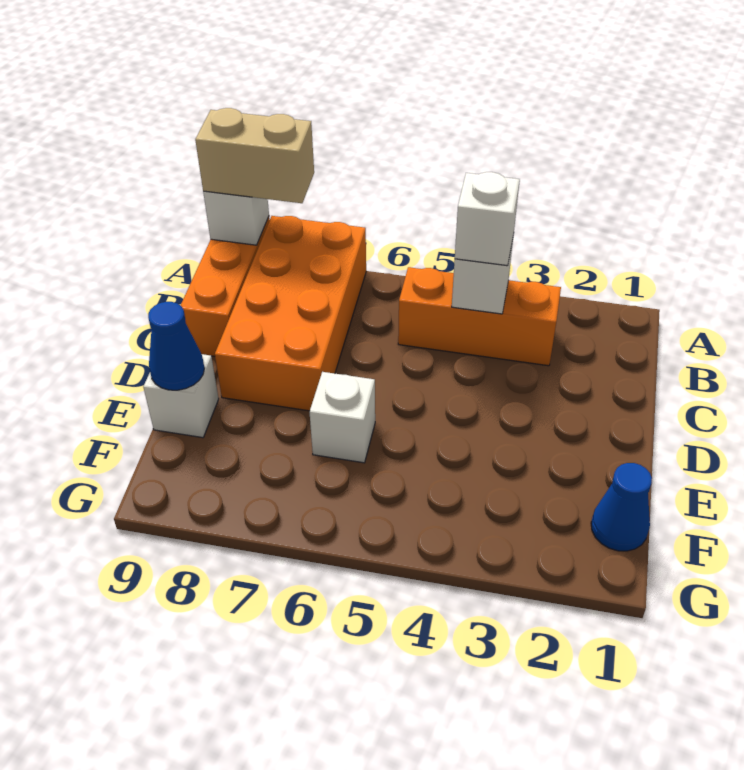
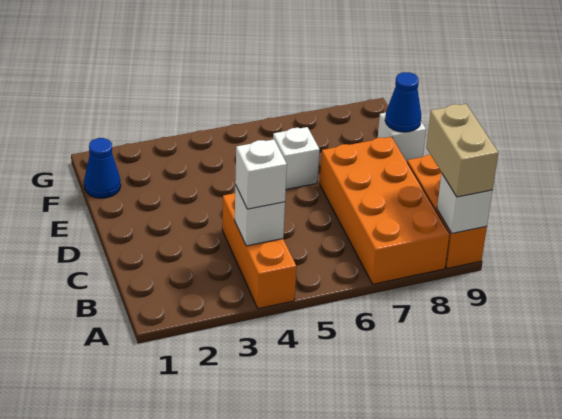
tan brick A8:A9 level 3 -> tan brick A9:B9 level 3
orange brick B3:B5 level 1 -> orange brick A4:C4 level 1

